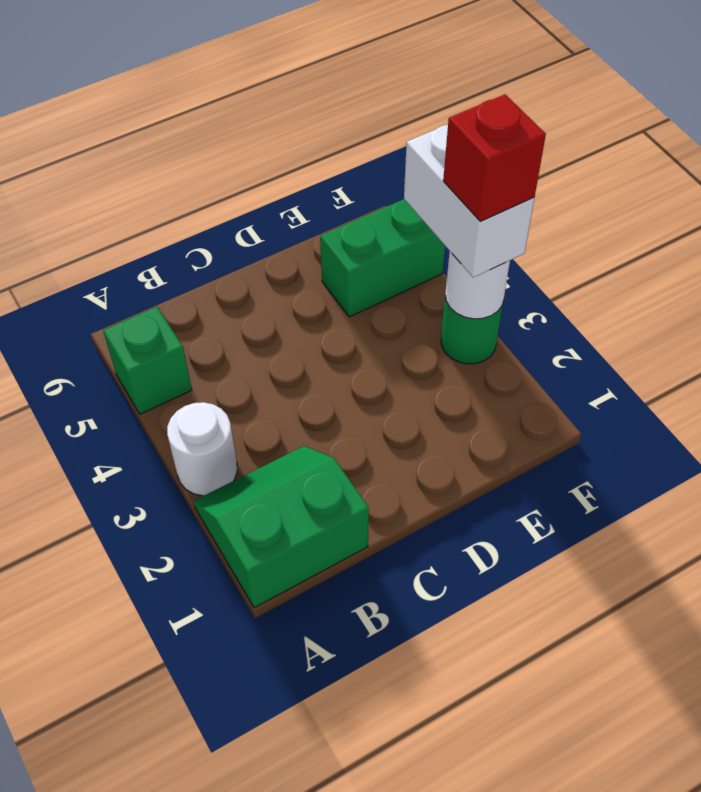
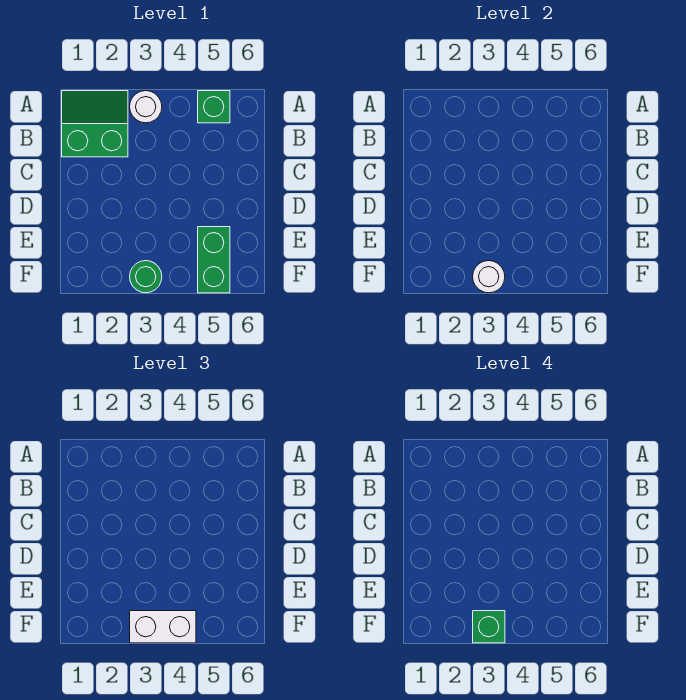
green slope A1:B2 level 1 top 1 -> green slope A1:B2 level 1 top B
red brick F3 level 4 -> green brick F3 level 4

